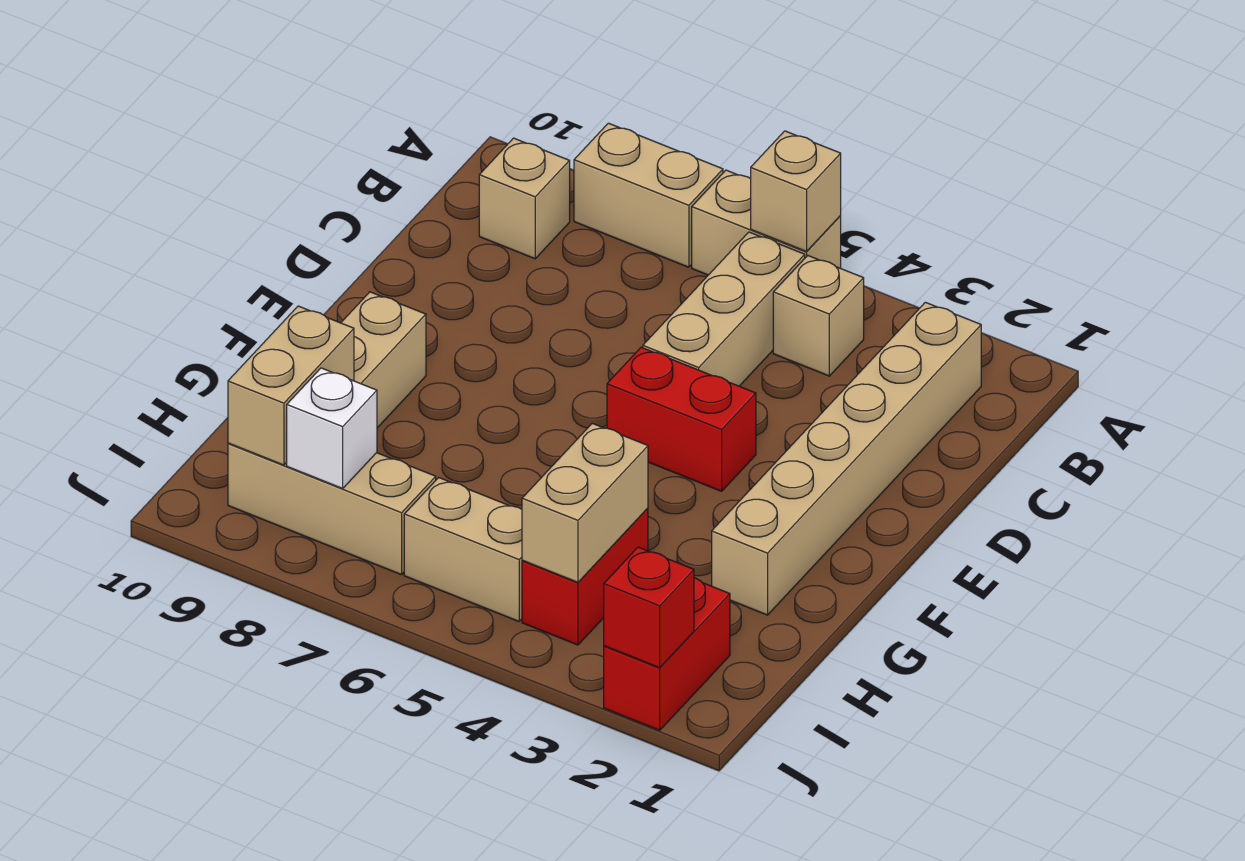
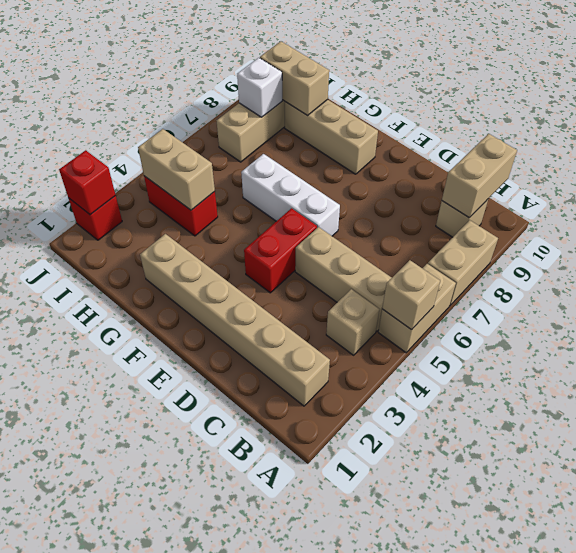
none -> white brick E6:G6 level 1
red brick I2:J2 level 1 -> red brick J2 level 1
tan brick I5:I6 level 1 -> tan brick B9:B10 level 2

